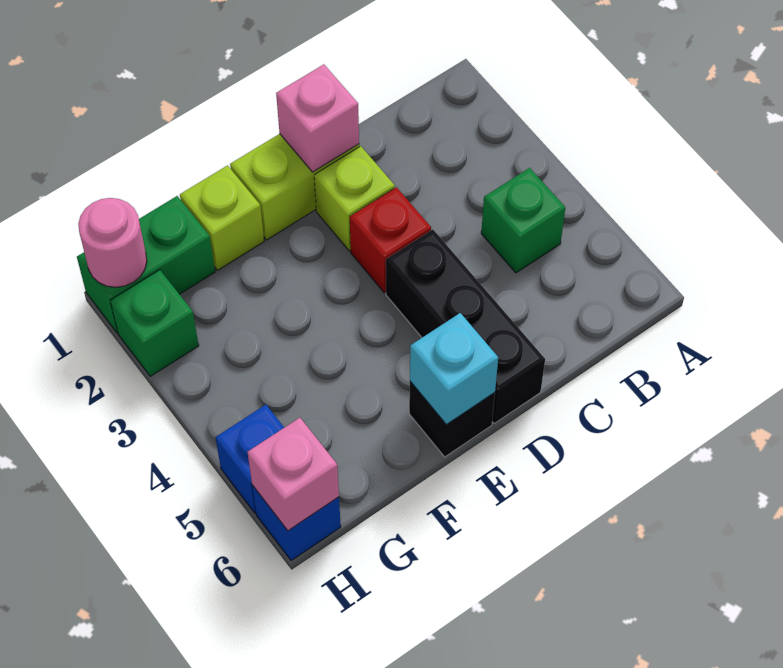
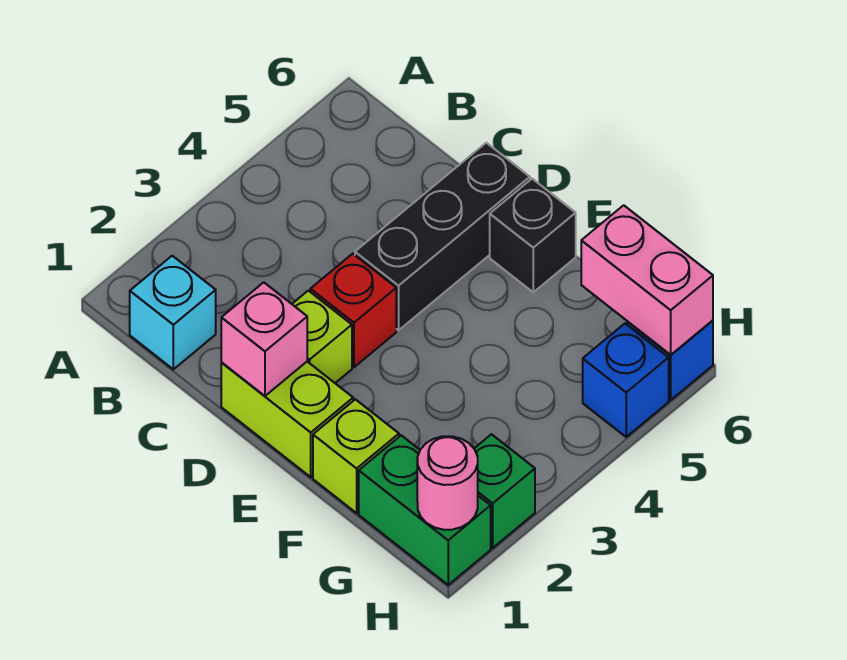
green brick B4 level 1 -> none
cyan brick E6 level 2 -> cyan brick B1 level 1
pink brick H6 level 2 -> pink brick G6:H6 level 2

